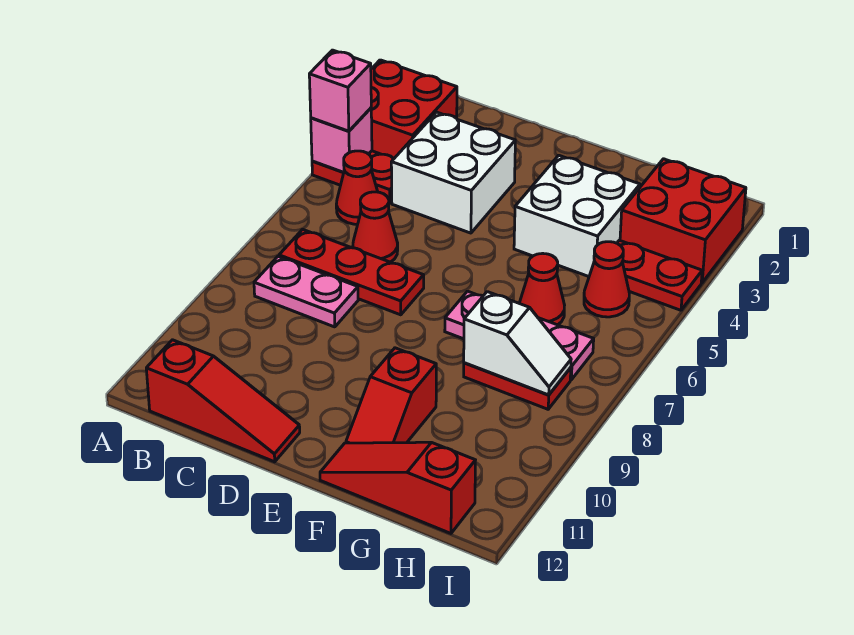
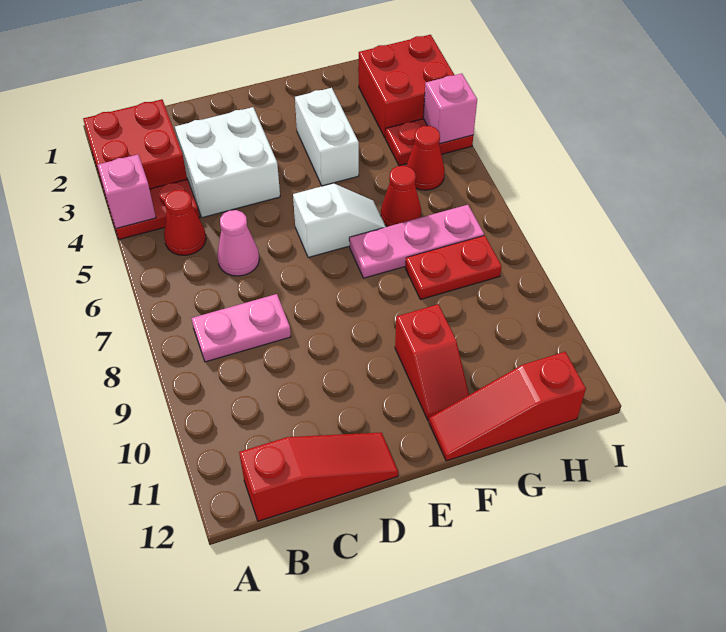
pink brick A4 level 3 -> pink brick I4 level 2
red plate B7:D7 level 1 -> none
red cone C6 level 1 -> pink cone C6 level 1
white brick F3:G4 level 1 -> white brick F3:F4 level 1
white slope G8:H8 level 2 top G -> white slope E6:F6 level 1 top E

